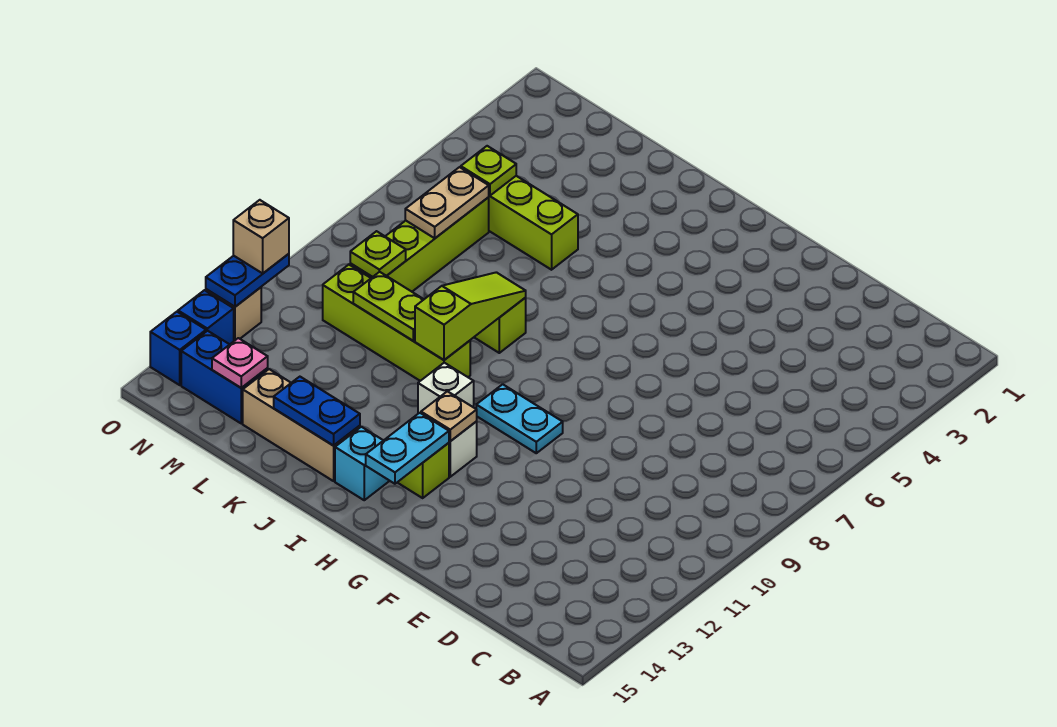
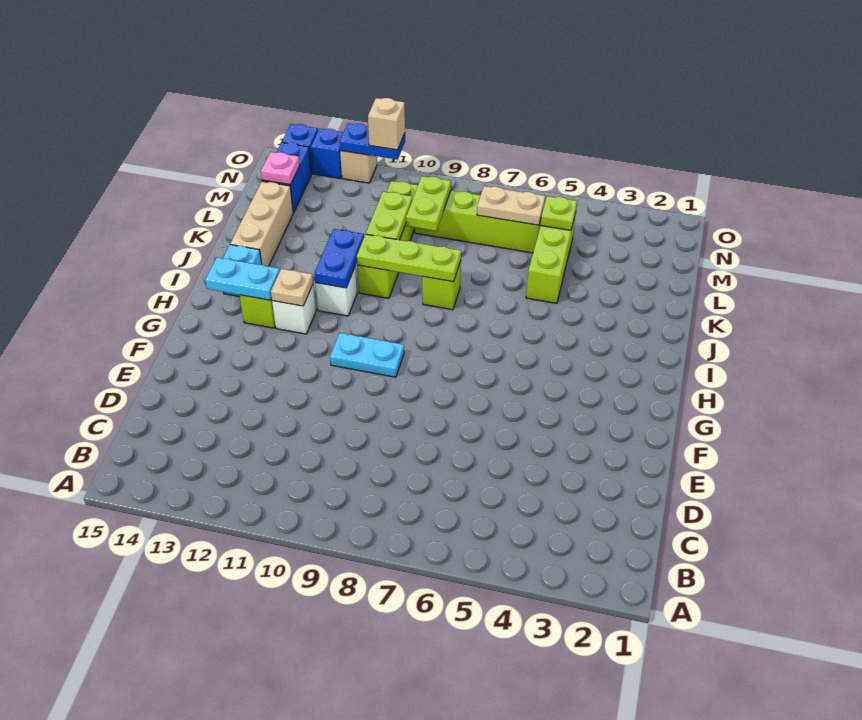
cyan plate G10:H10 level 1 -> cyan plate G9:G10 level 1
lime slope J8:J10 level 2 top 10 -> lime plate J8:J10 level 2
blue plate J14:K14 level 2 -> blue plate I11:J11 level 2
lime plate M9 level 2 -> lime plate L9:M9 level 2

